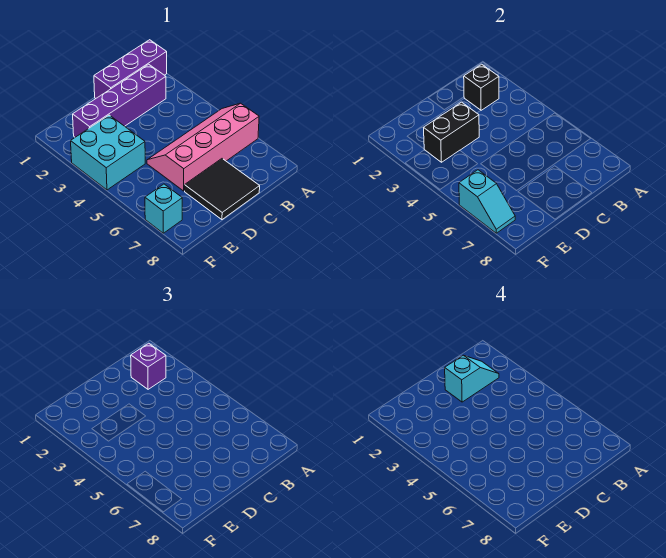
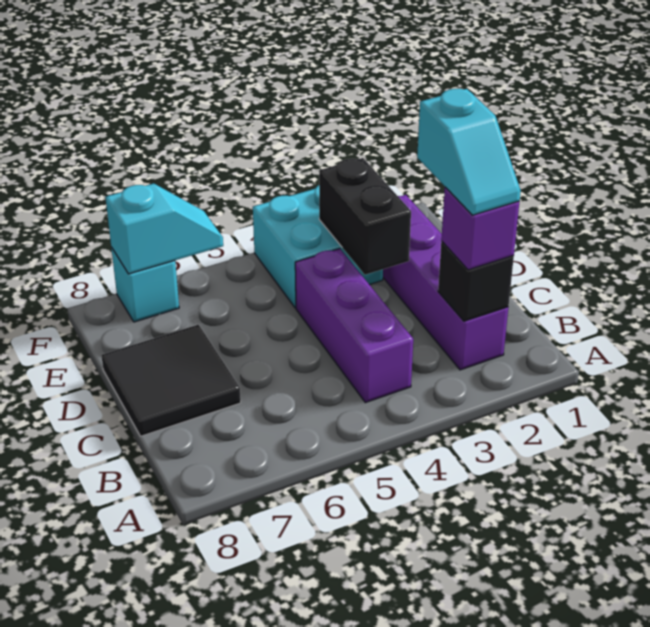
purple brick A1:C1 level 1 -> purple brick B4:D4 level 1
pink slope A5:D6 level 1 top 6 -> none
cyan slope F6:F7 level 2 top 6 -> cyan slope F6:F7 level 2 top 7

